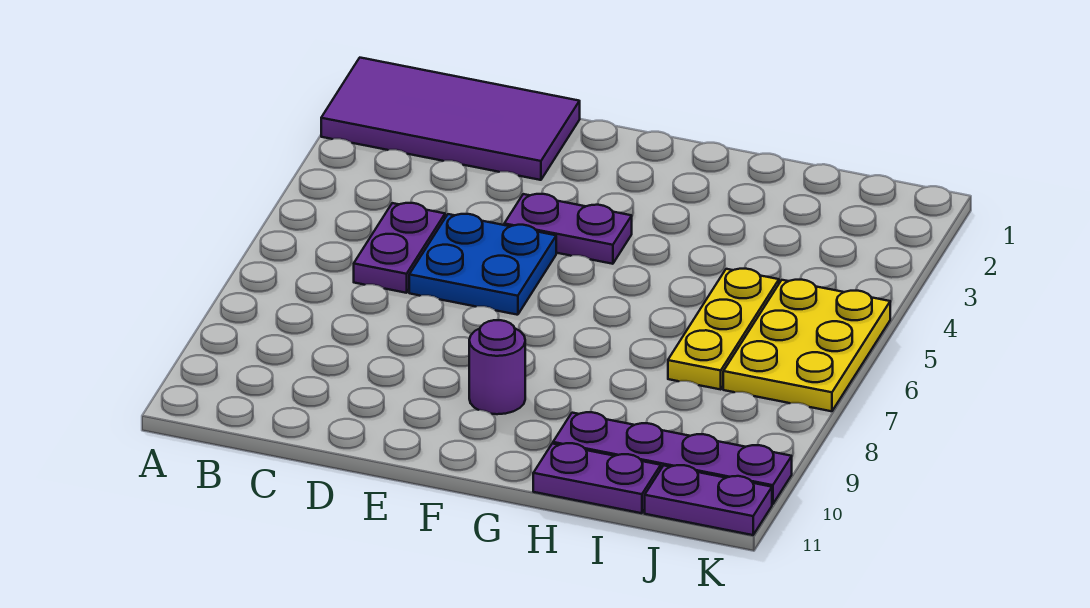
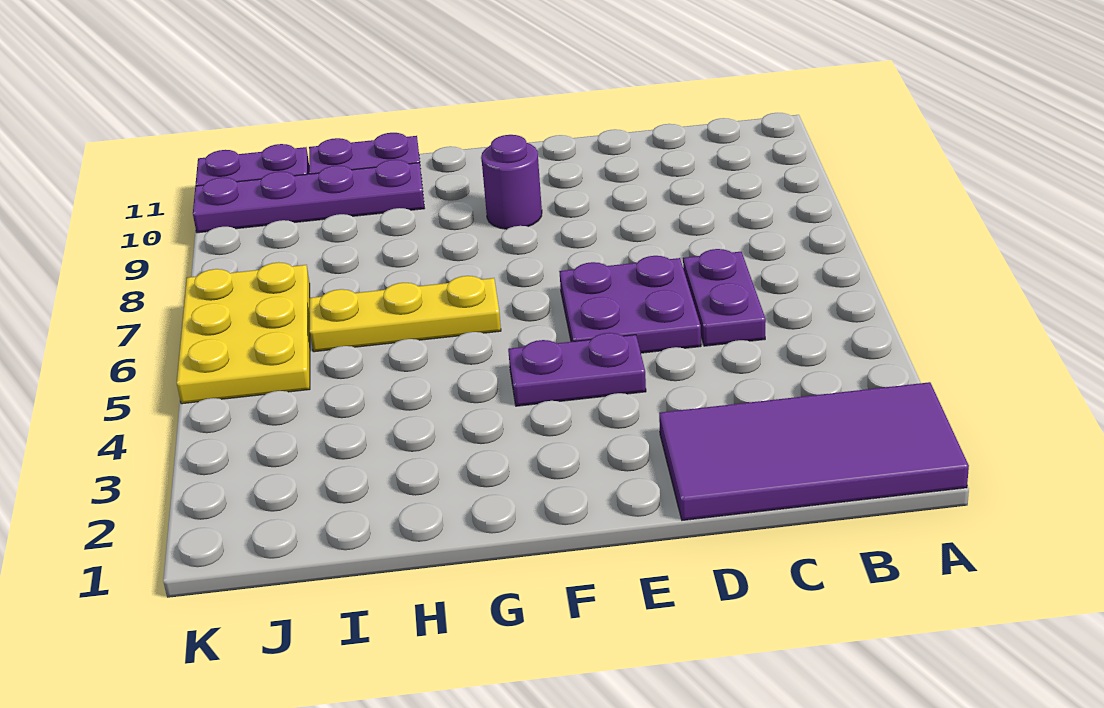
blue plate D5:E6 level 1 -> purple plate D5:E6 level 1
yellow plate I5:I7 level 1 -> yellow plate G6:I6 level 1

